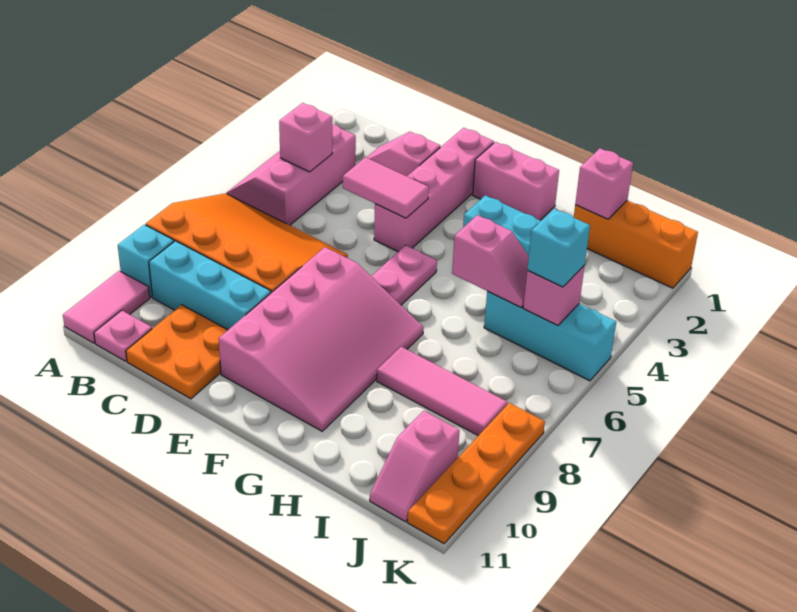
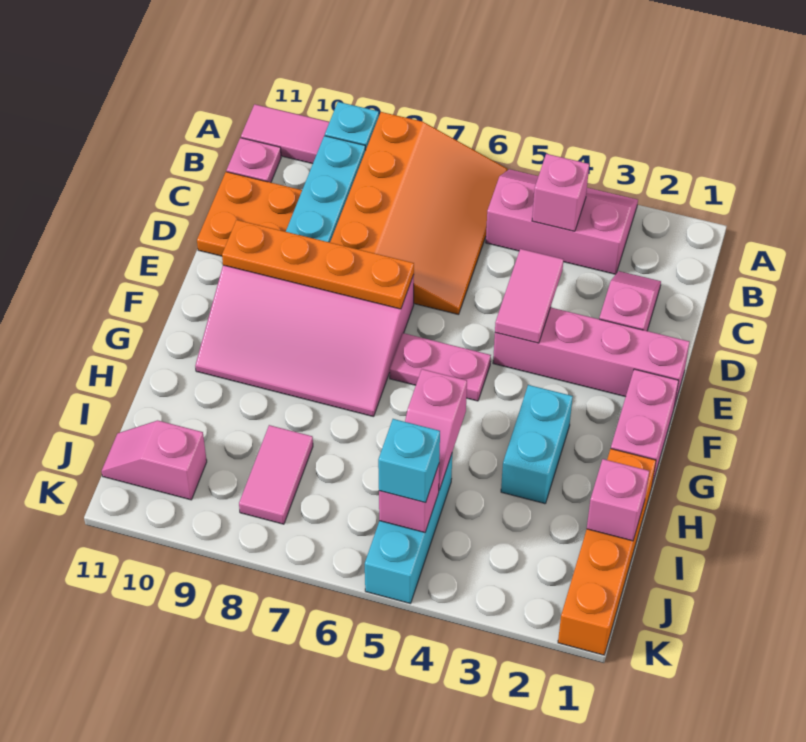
pink tile H8:J8 level 1 -> pink tile I8:J8 level 1
orange brick I1:K1 level 1 -> orange brick H1:K1 level 1
orange plate K8:K11 level 1 -> orange plate E7:E10 level 2

